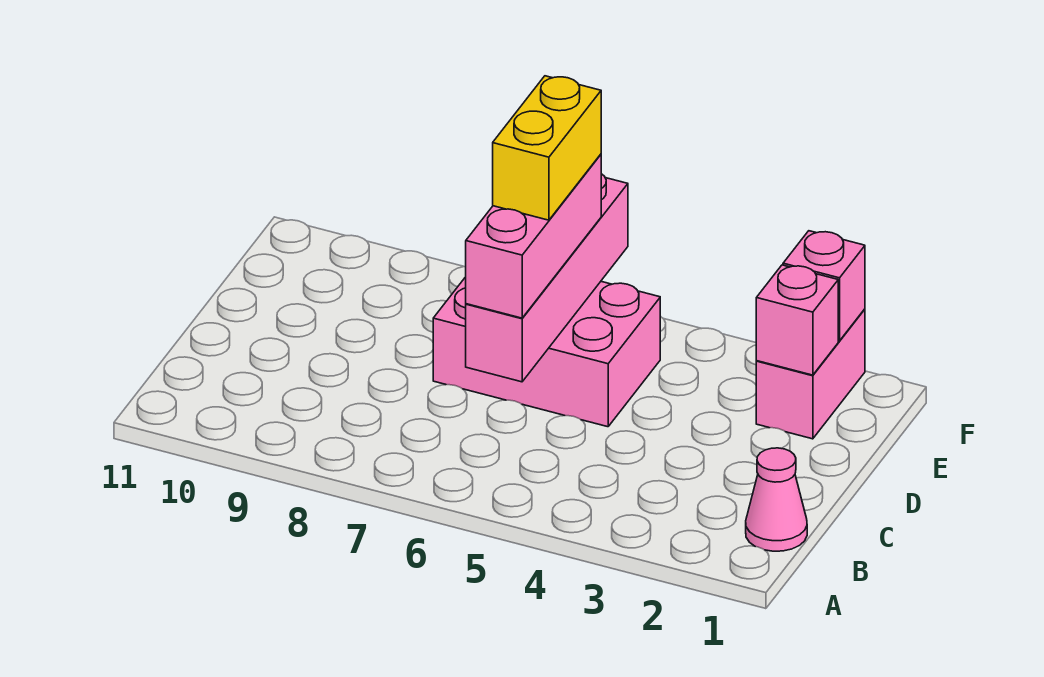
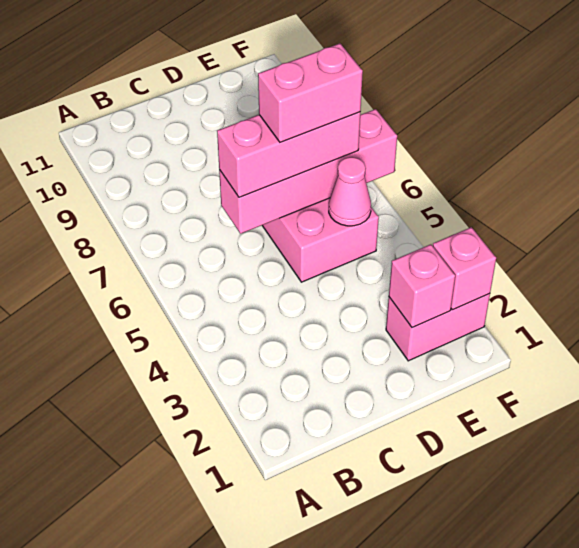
pink cone B1 level 1 -> pink cone E5 level 2
yellow brick D6:E6 level 4 -> pink brick D6:E6 level 4

